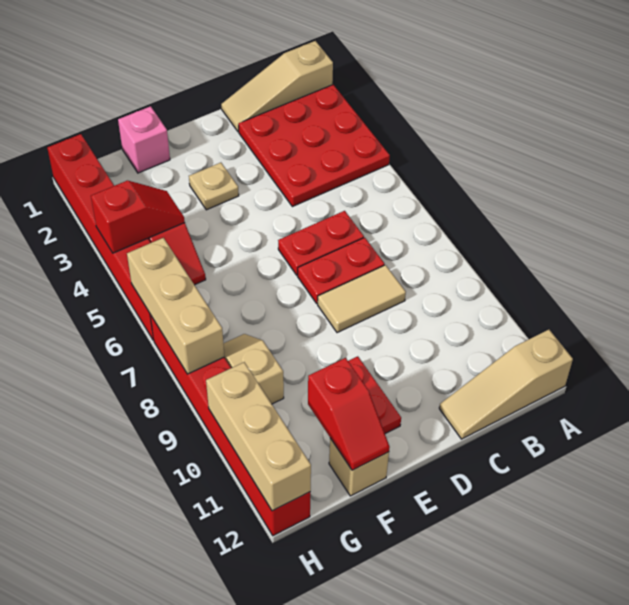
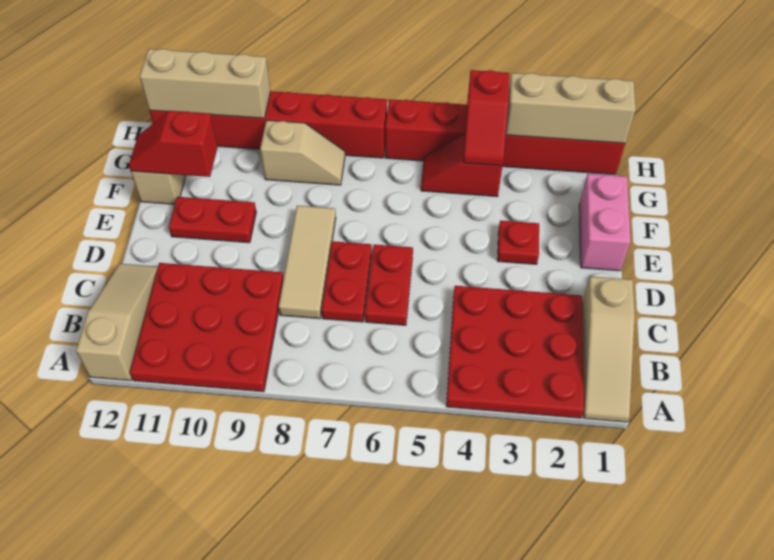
tan slope A1:C1 level 1 top A -> tan slope A1:C1 level 1 top C
none -> red plate A9:C11 level 1
tan tile C8:D8 level 1 -> tan tile C8:E8 level 1
tan plate E3 level 1 -> red plate E3 level 1
pink brick F1 level 1 -> pink brick E1:F1 level 1
tan brick H6:H8 level 2 -> tan brick H1:H3 level 2

